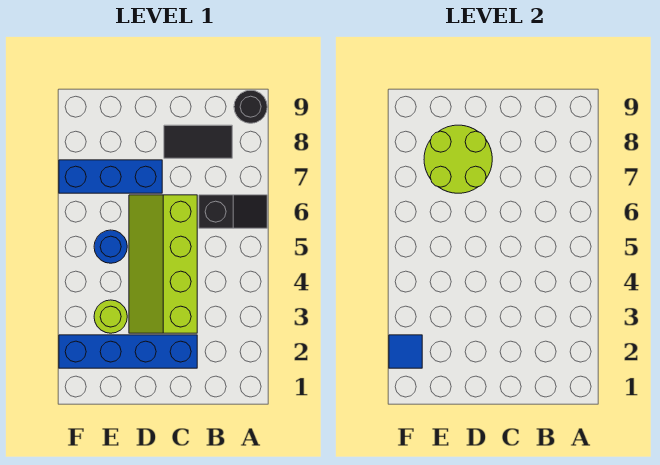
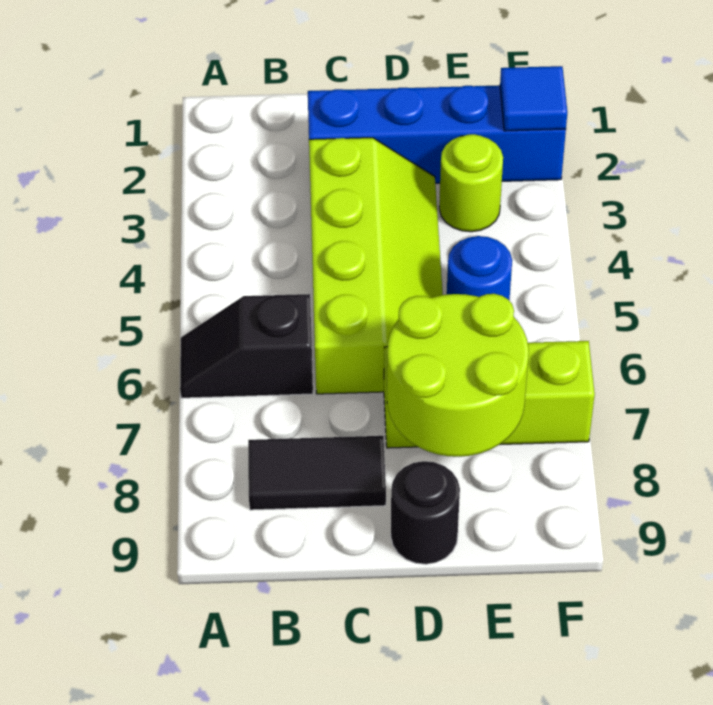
black round brick A9 level 1 -> black round brick D9 level 1
blue brick D7:F7 level 1 -> lime brick D7:F7 level 1

